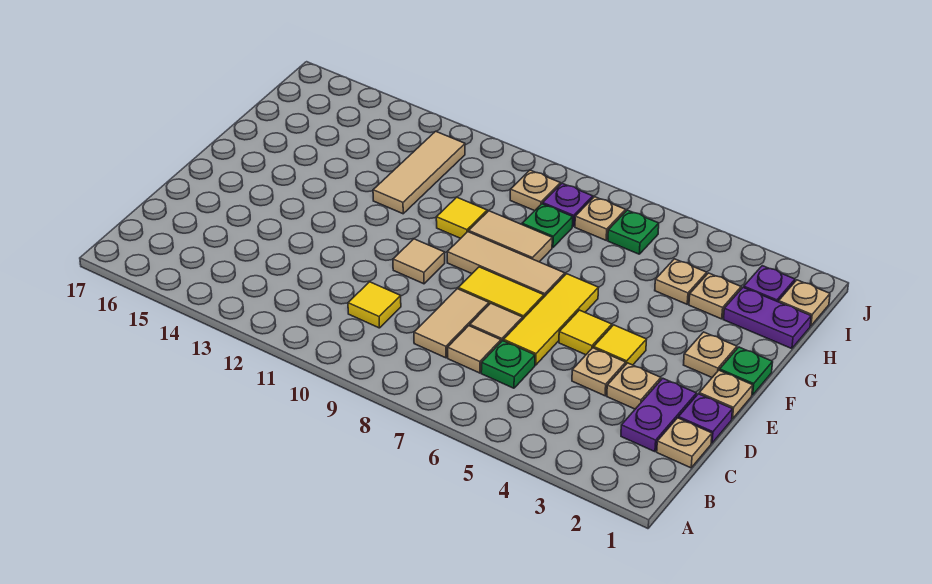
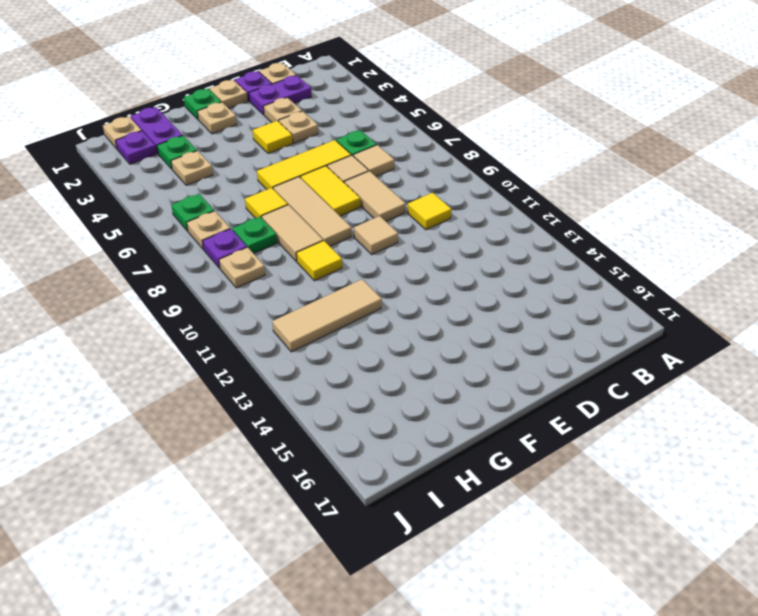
tan tile C8:D8 level 1 -> tan tile D8:D9 level 1
yellow tile E5 level 1 -> yellow tile G7 level 1
tan plate H3 level 1 -> green plate H3 level 1

